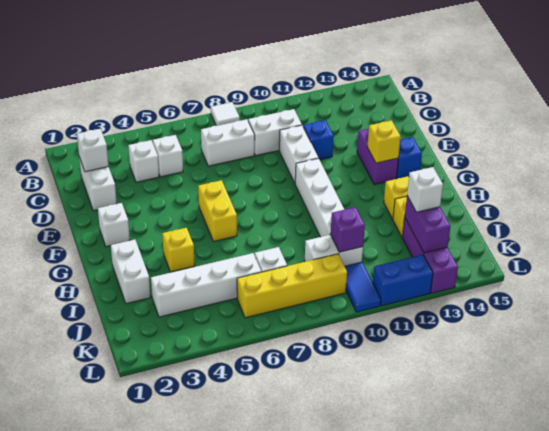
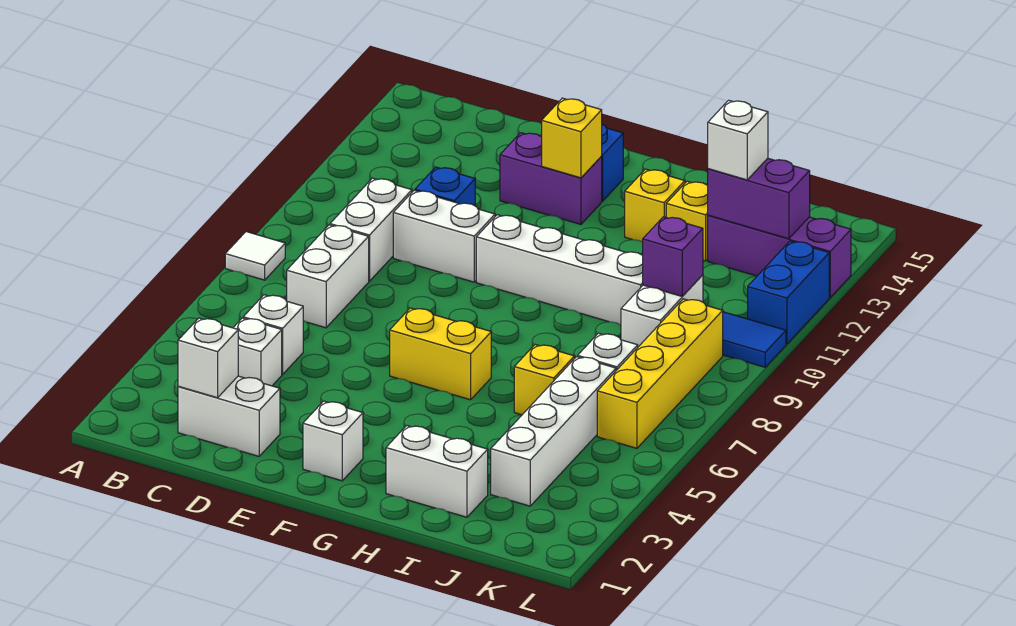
yellow brick H4 level 1 -> yellow brick I6 level 1

